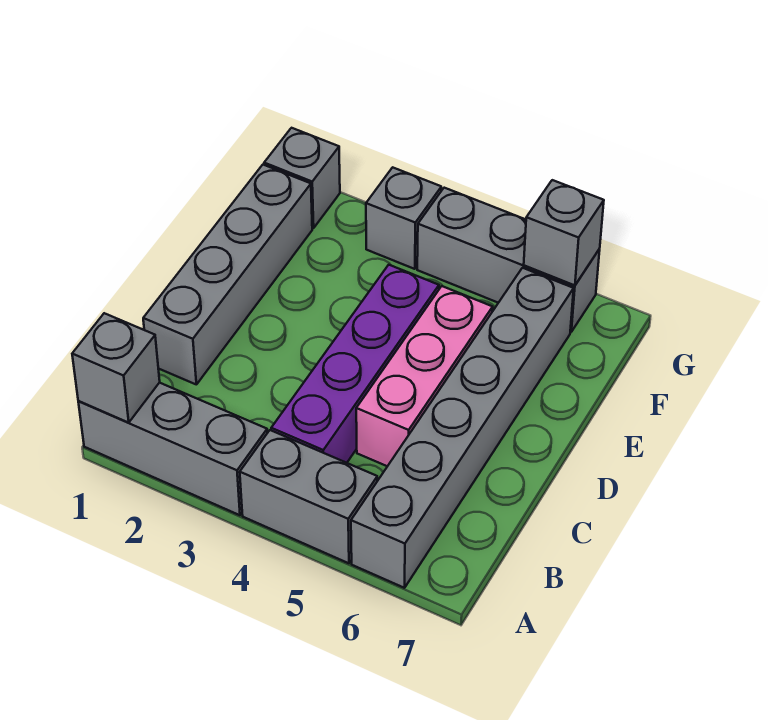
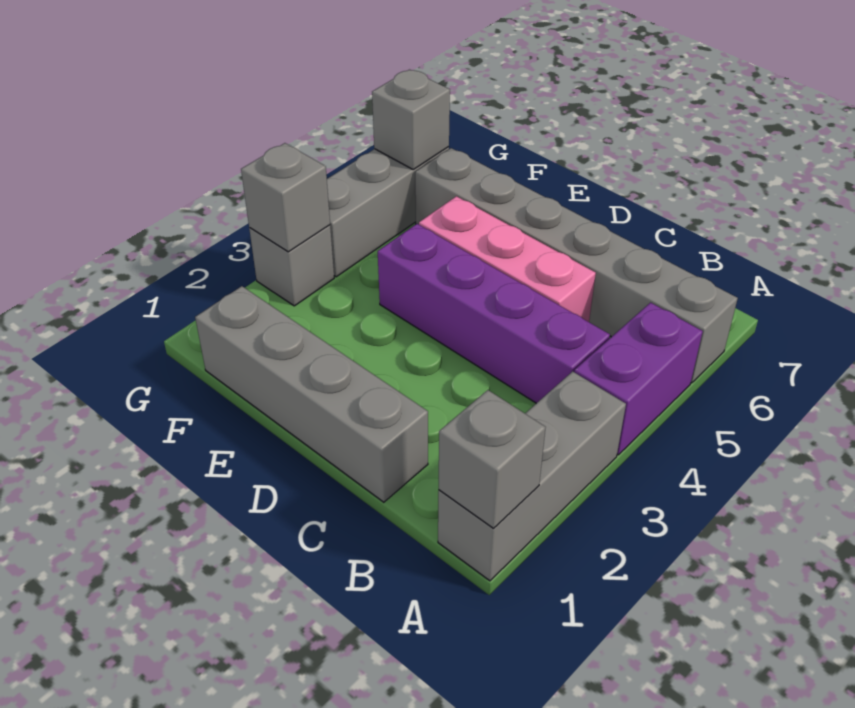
grey brick A4:A5 level 1 -> purple brick A4:A5 level 1
grey brick G1 level 1 -> grey brick G3 level 2

